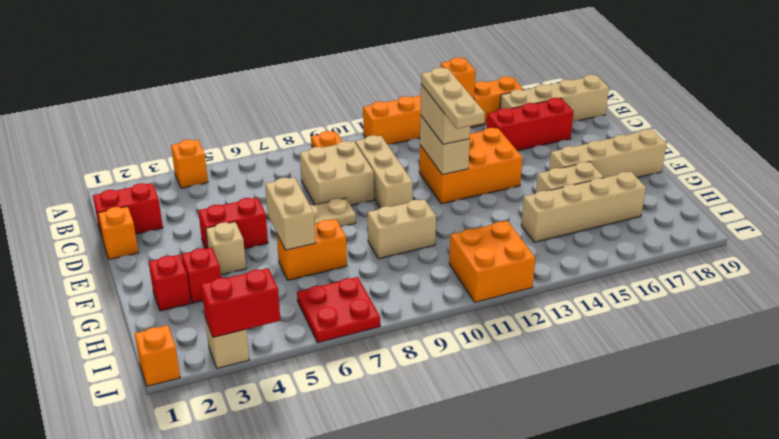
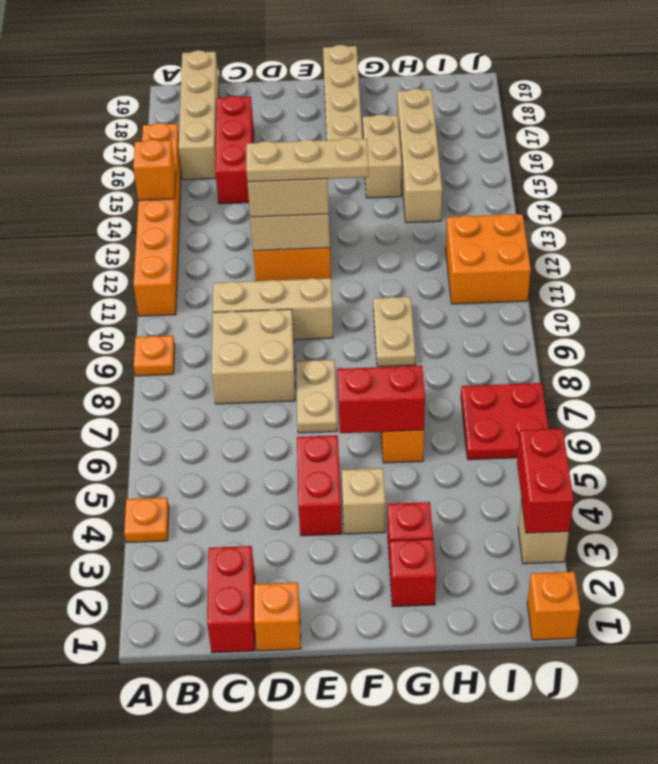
orange brick A4 level 1 -> orange plate A4 level 1
tan brick F6:G6 level 2 -> red brick F6:G6 level 2
tan brick G9:G10 level 1 -> tan plate G9:G10 level 1

